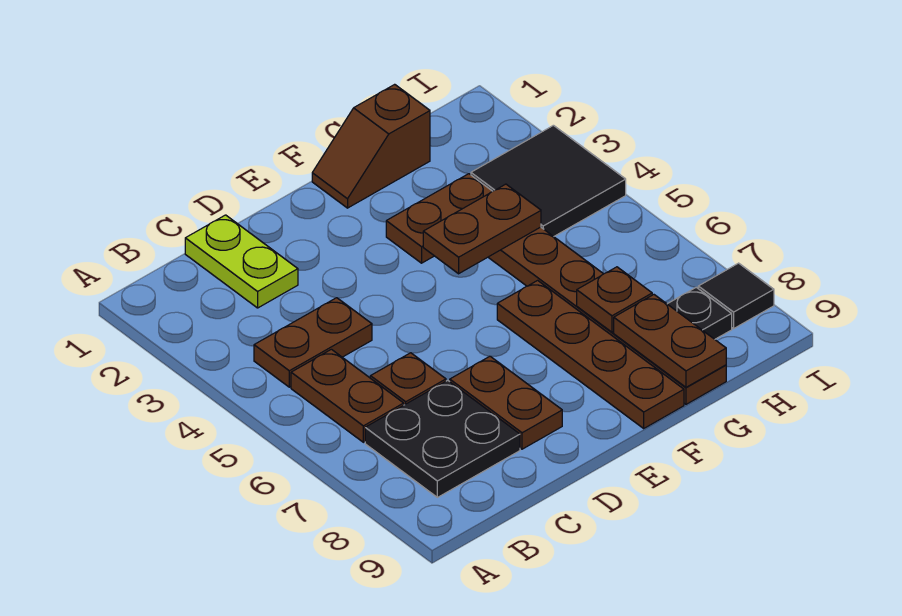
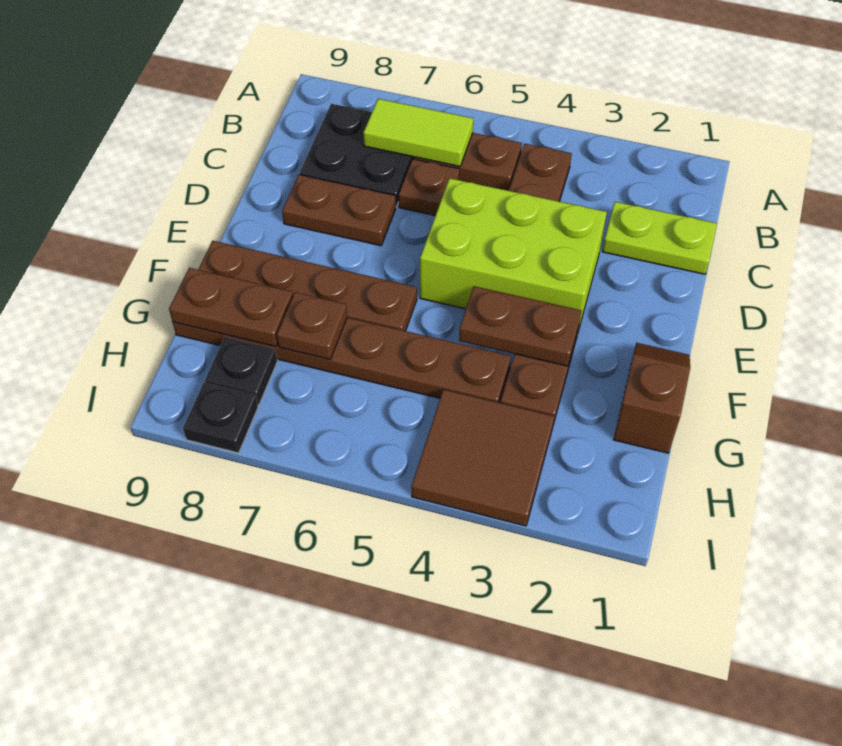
none -> lime tile B6:B7 level 2
none -> lime brick D3:E5 level 1
brown plate F4:G4 level 2 -> brown plate F3:F4 level 2
black tile H3:I4 level 1 -> brown tile H3:I4 level 1
black tile I8 level 1 -> black plate I8 level 1

